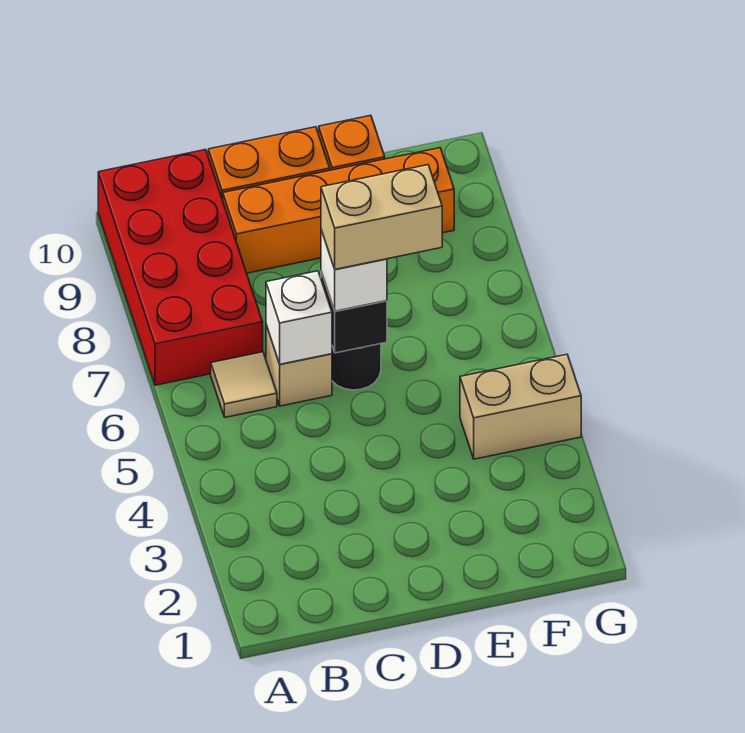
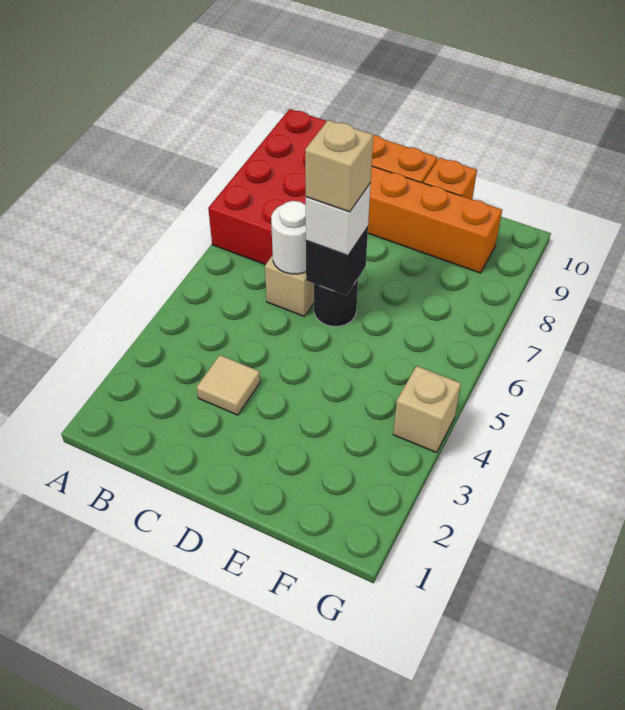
tan tile B6 level 1 -> tan tile C3 level 1
white brick C6 level 2 -> white round brick C6 level 2
tan brick D6:E6 level 4 -> tan brick D6 level 4
tan brick F4:G4 level 1 -> tan brick G4 level 1

